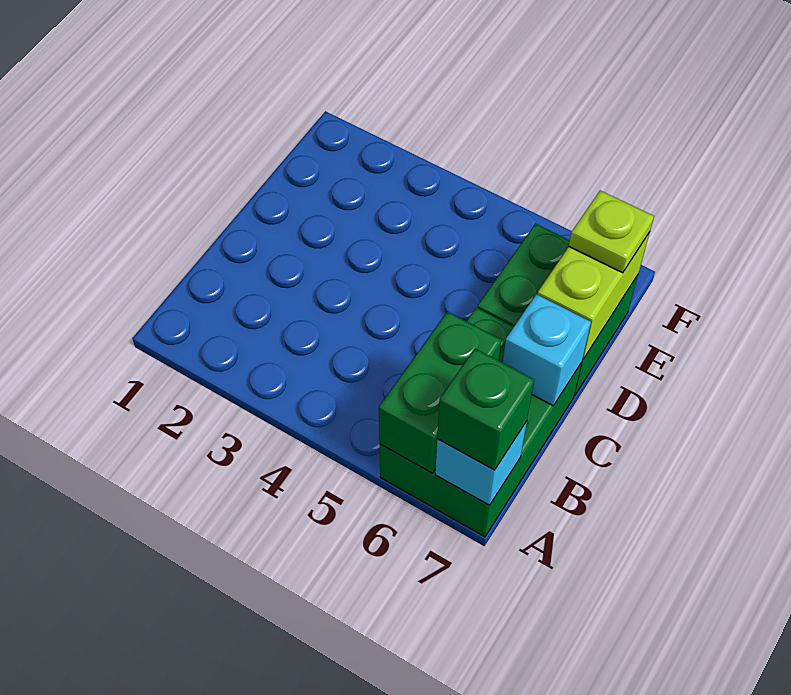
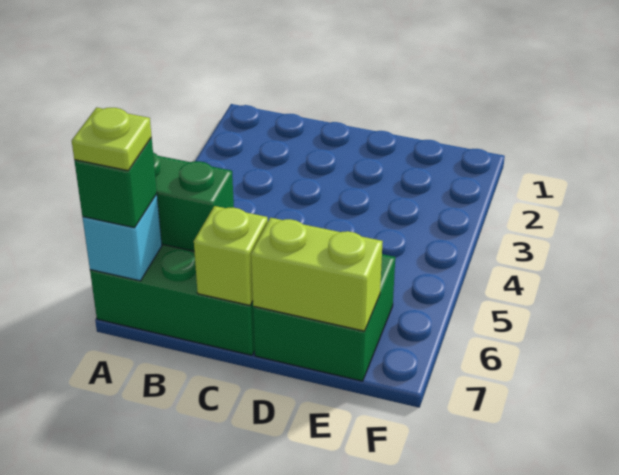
cyan brick C7 level 2 -> lime brick C7 level 2
lime plate E7 level 3 -> lime plate A7 level 4

